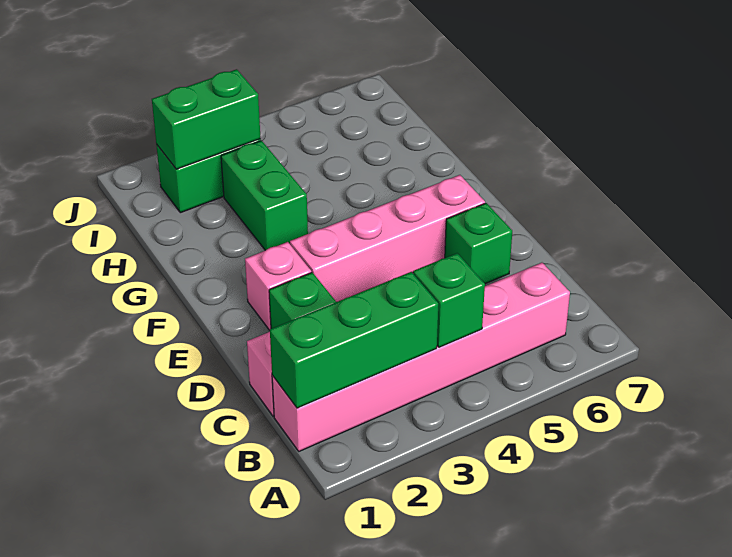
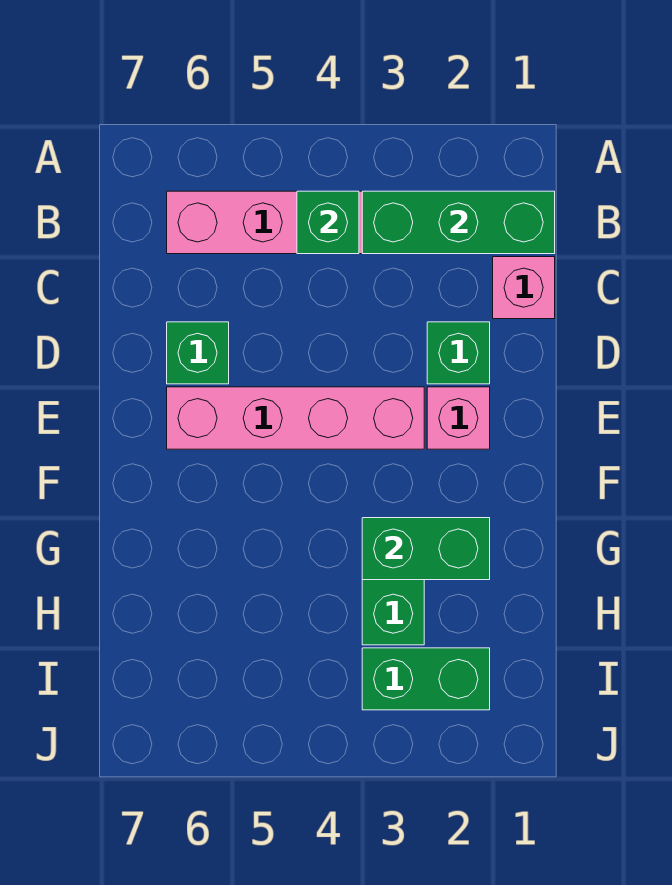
green brick I2:I3 level 2 -> green brick G2:G3 level 2

